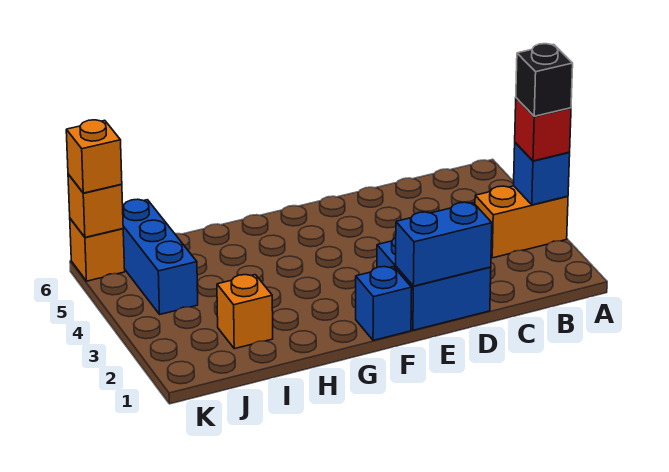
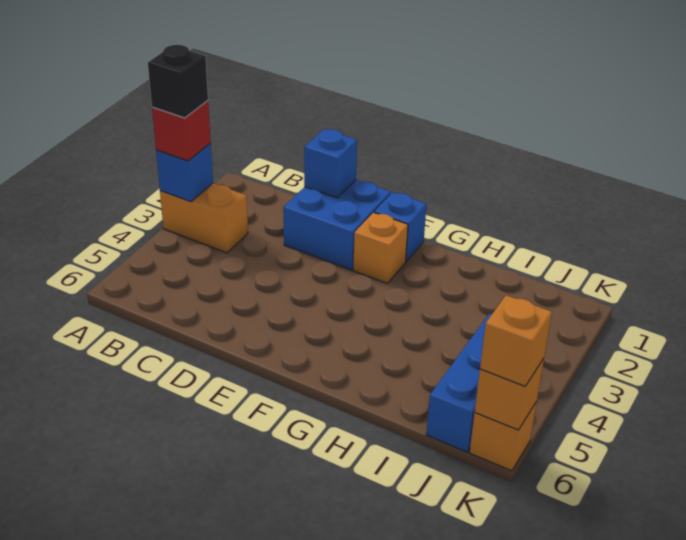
blue brick D1:E1 level 2 -> blue brick D1 level 2
orange brick I2 level 1 -> orange brick F2 level 1

